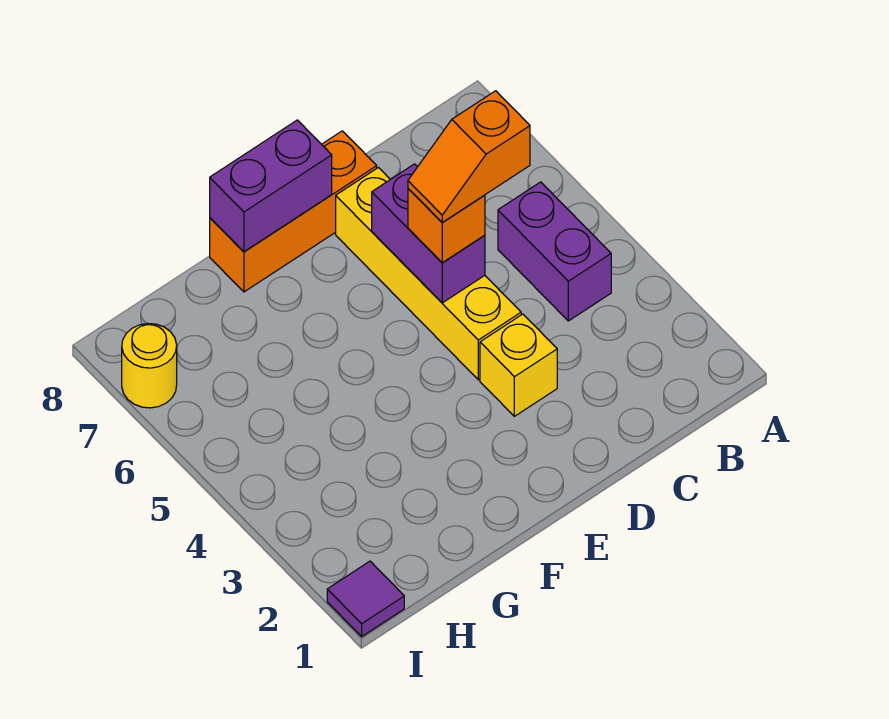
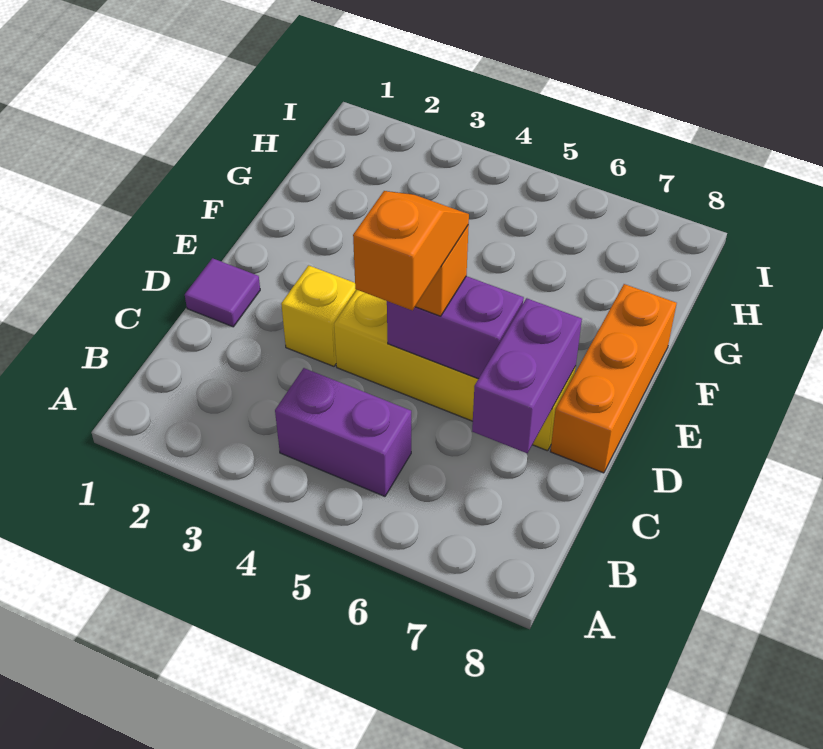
purple brick E8:F8 level 2 -> purple brick C7:D7 level 2
purple tile I1 level 1 -> purple tile D1 level 1
yellow round brick I7 level 1 -> none

